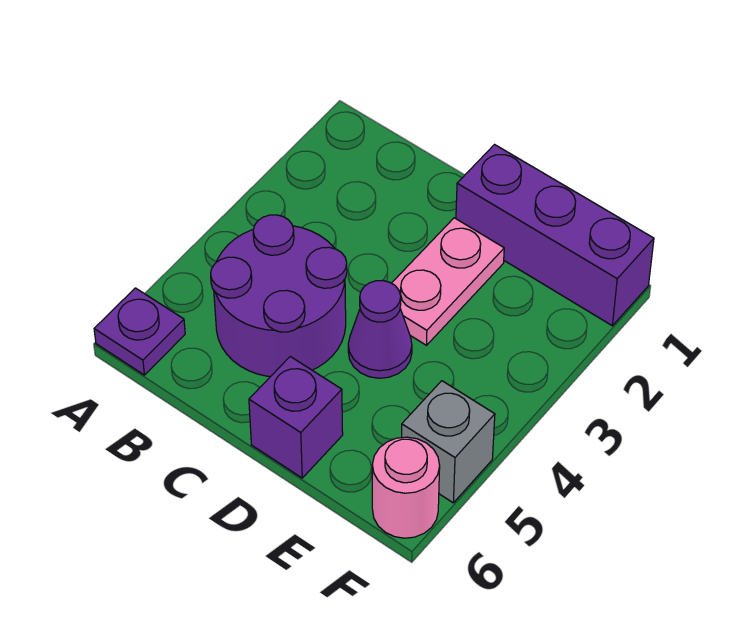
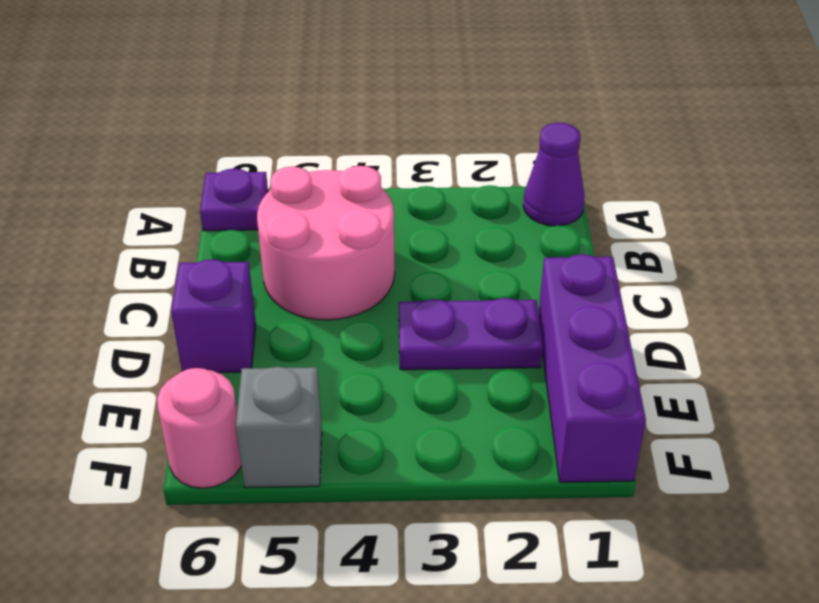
purple round brick B4:C5 level 1 -> pink round brick B4:C5 level 1
pink plate D2:D3 level 1 -> purple plate D2:D3 level 1
purple cone D4 level 1 -> purple cone A1 level 1

